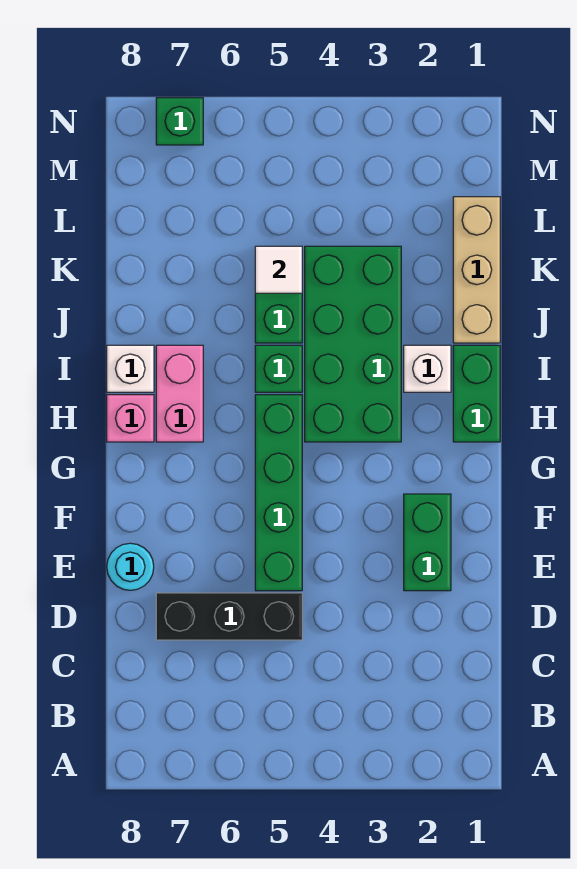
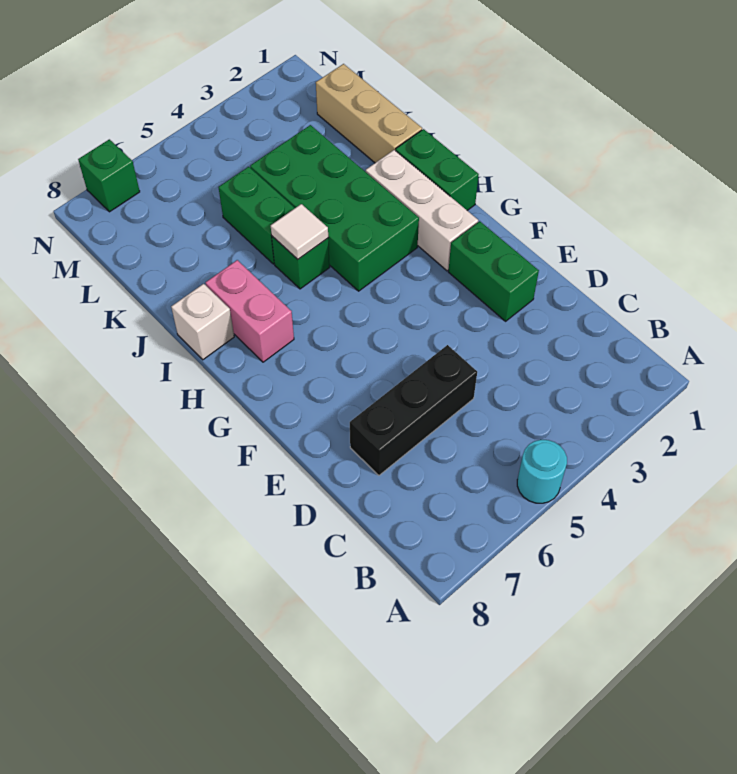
green brick E5:H5 level 1 -> none
cyan round brick E8 level 1 -> cyan round brick A5 level 1
pink brick H8 level 1 -> none
white brick I2 level 1 -> white brick G2:I2 level 1
white tile K5 level 2 -> white tile I5 level 2

